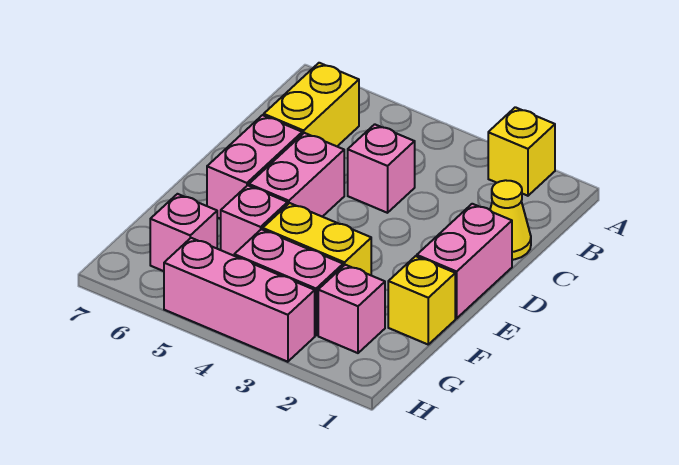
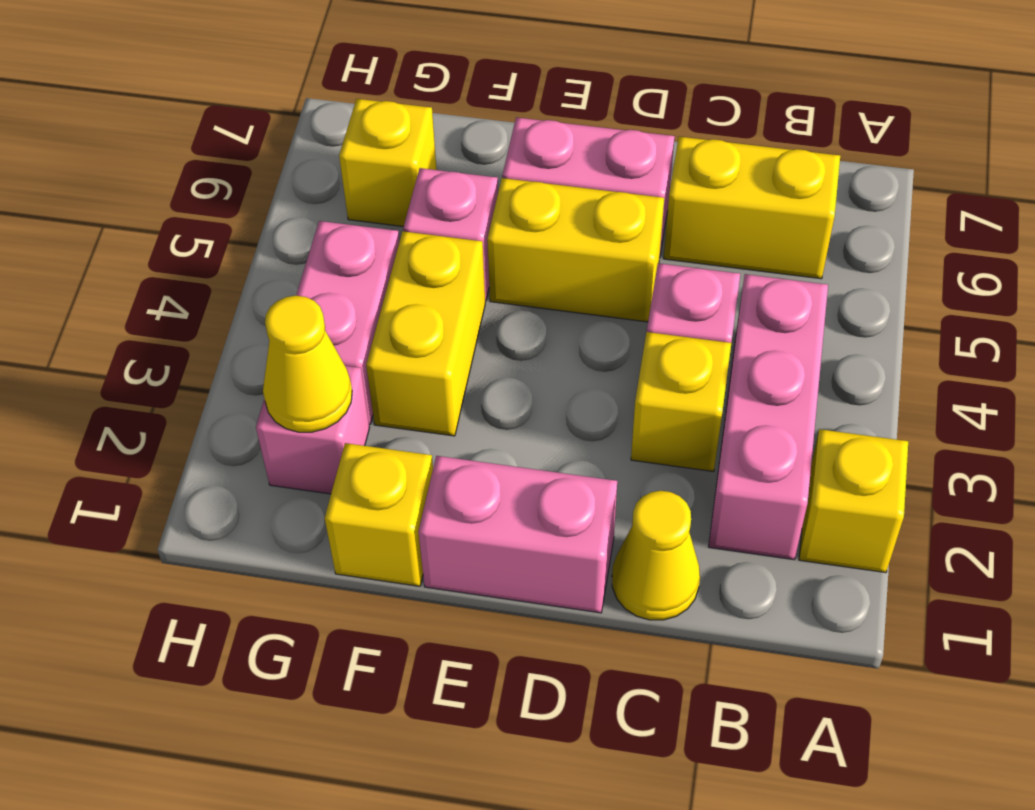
none -> yellow brick C3 level 1
pink brick D5:E5 level 1 -> yellow brick D5:E5 level 1
none -> yellow cone G2 level 2
pink brick G6 level 1 -> yellow brick G6 level 1
pink brick H3:H5 level 1 -> pink brick B2:B4 level 1

